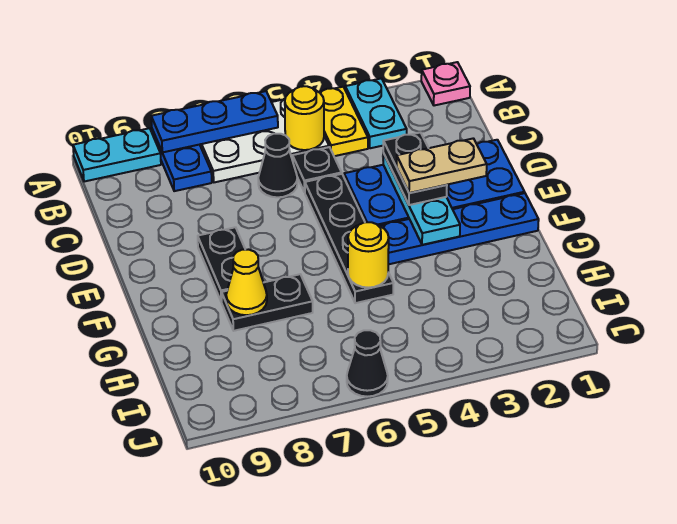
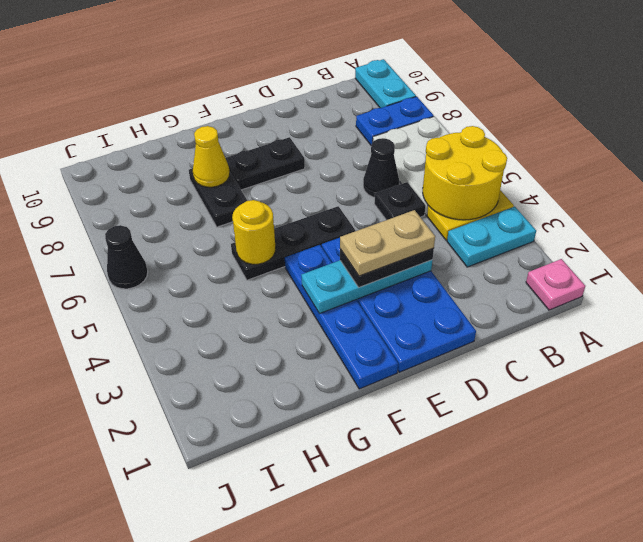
blue plate A6:A8 level 2 -> none
yellow round brick B5 level 2 -> yellow round brick A4:B5 level 2
black plate D5:G5 level 1 -> black plate E5:G5 level 1
tan plate E2:E3 level 4 -> tan plate D3:E3 level 4

